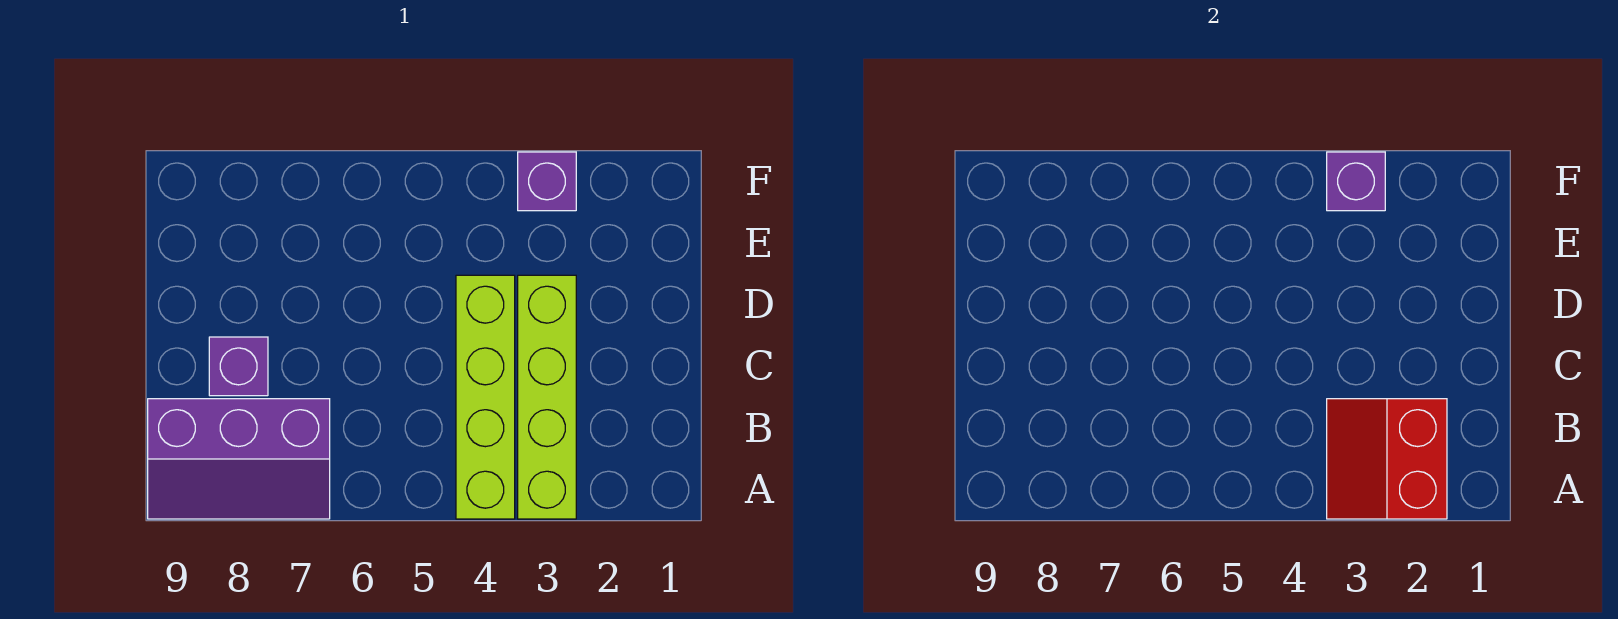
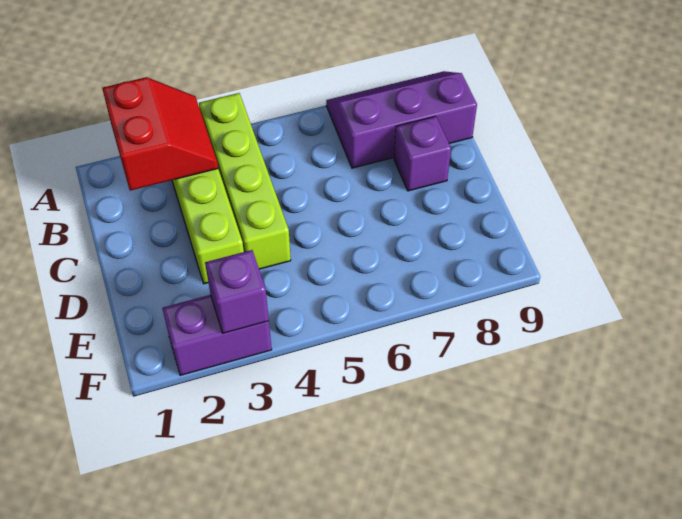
purple brick F3 level 1 -> purple brick F2:F3 level 1

